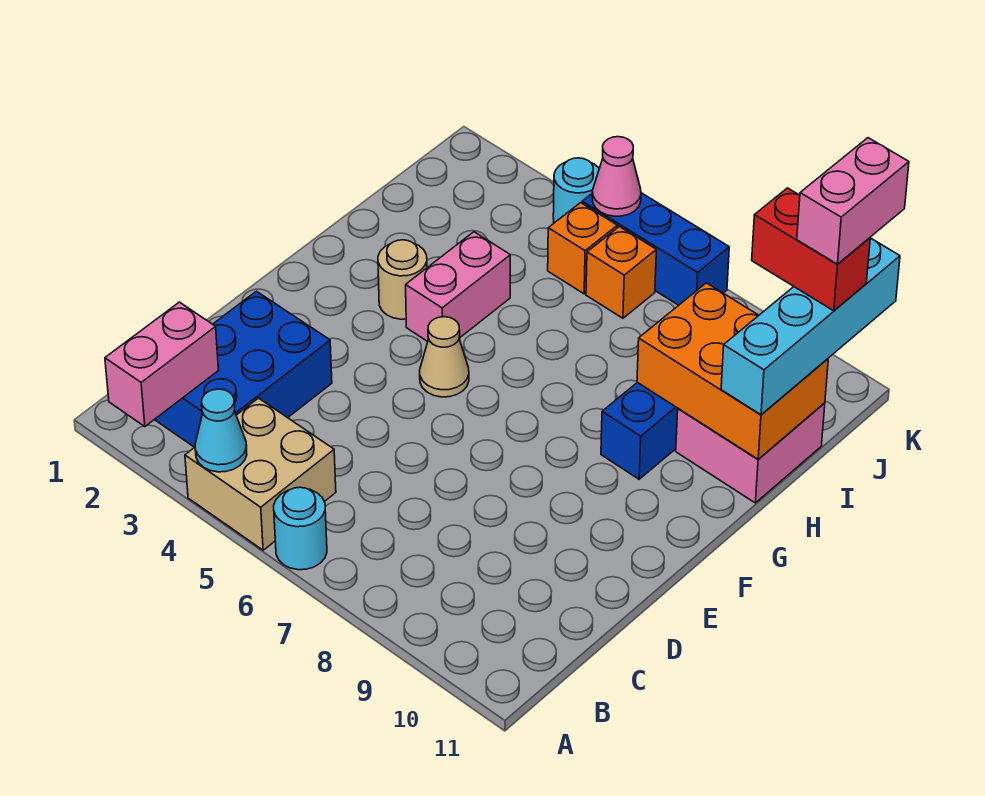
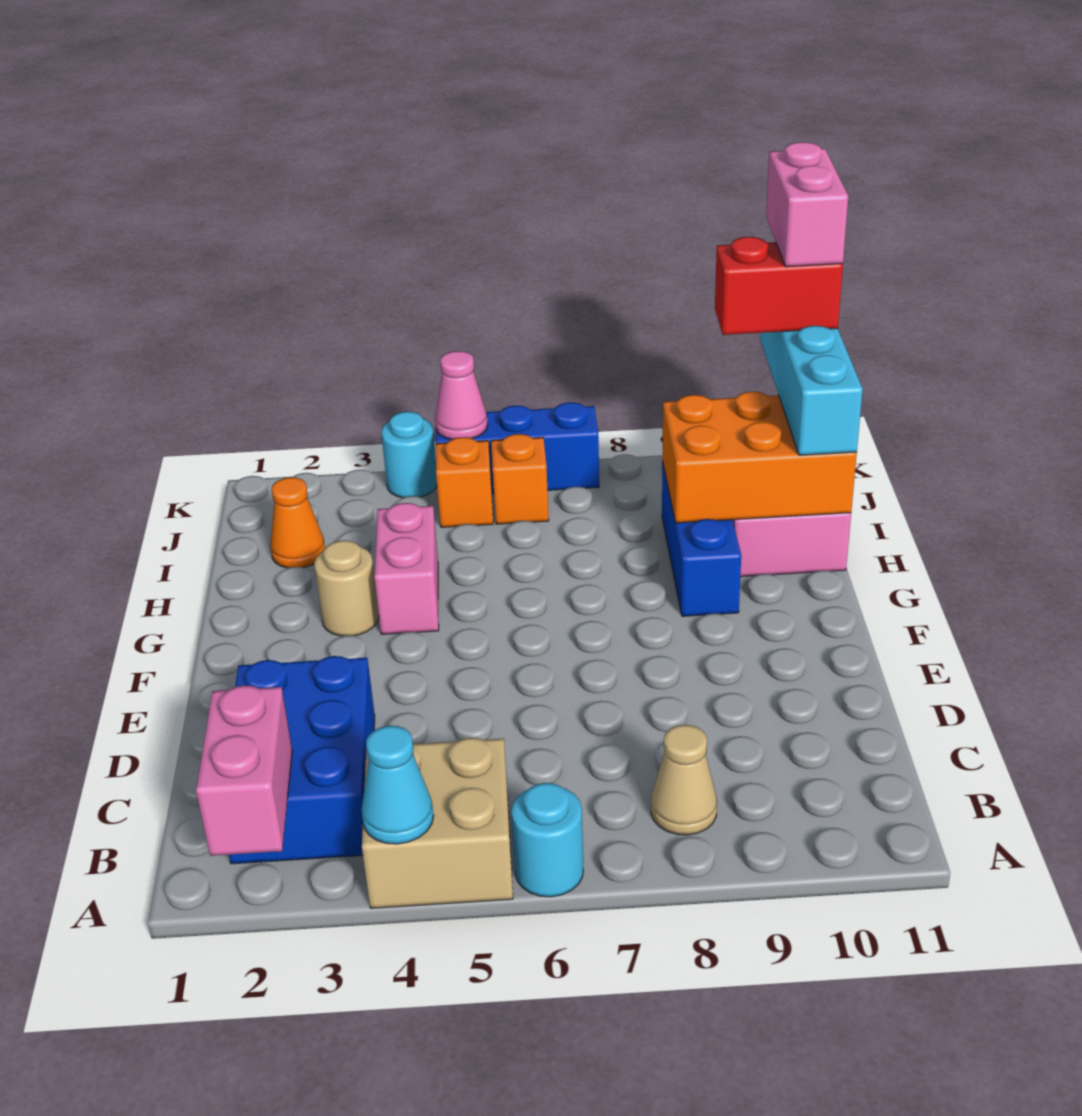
tan cone F5 level 1 -> tan cone B8 level 1
none -> orange cone I2 level 1

